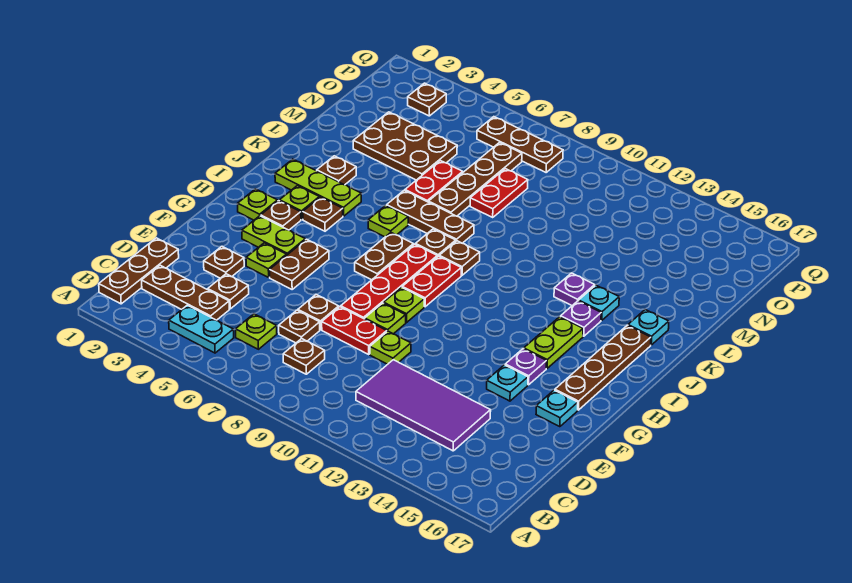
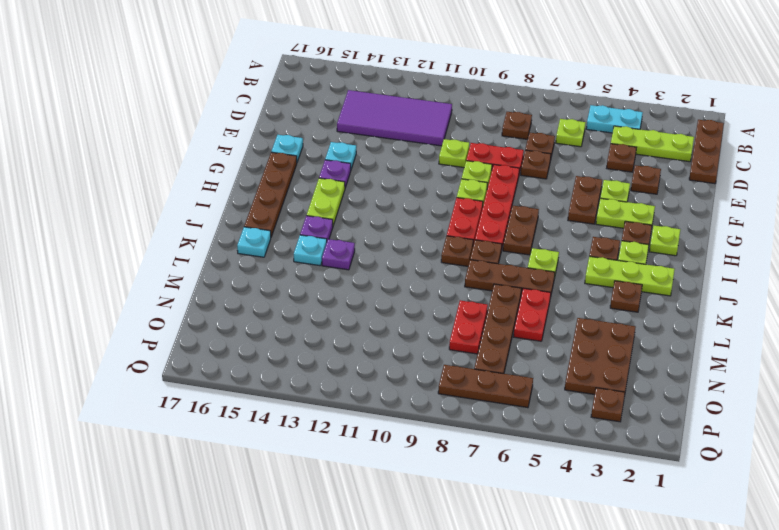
brown plate C2:C4 level 1 -> lime plate C2:C4 level 1
brown plate M3:N5 level 1 -> brown plate M3:O4 level 1

